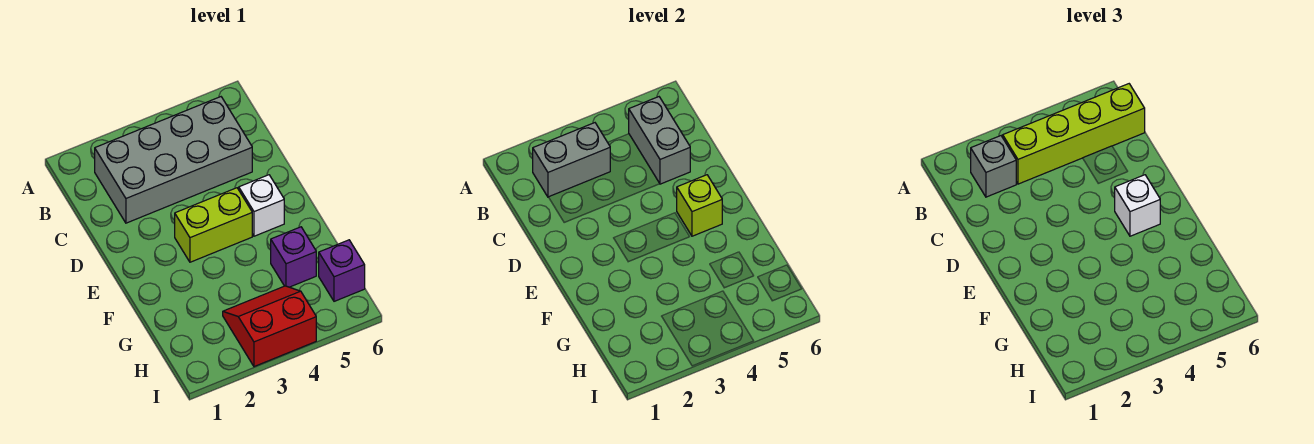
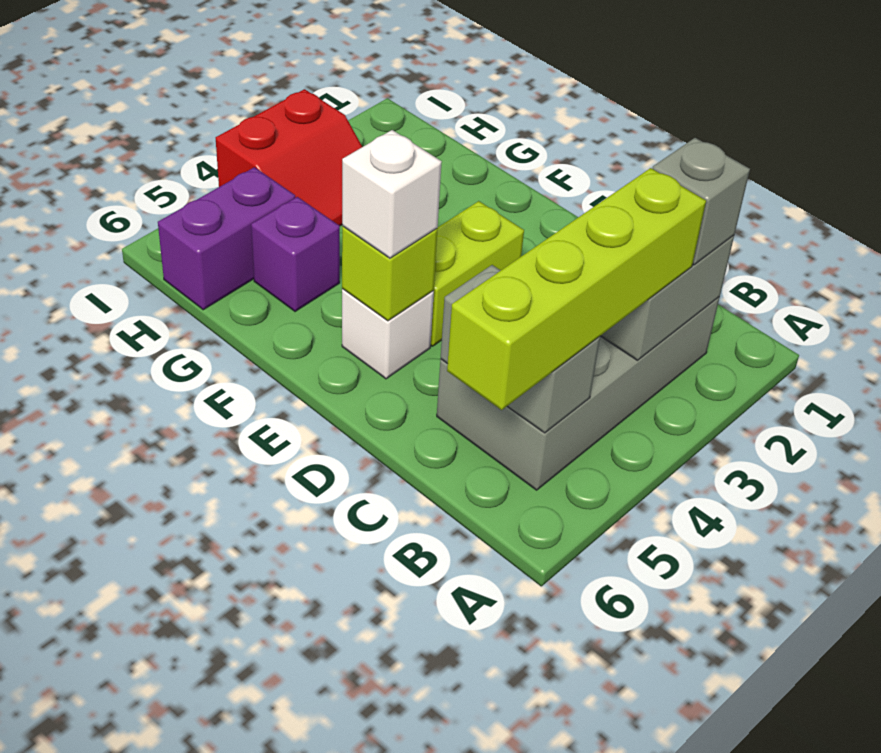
purple brick H6 level 1 -> purple brick H5:H6 level 1

